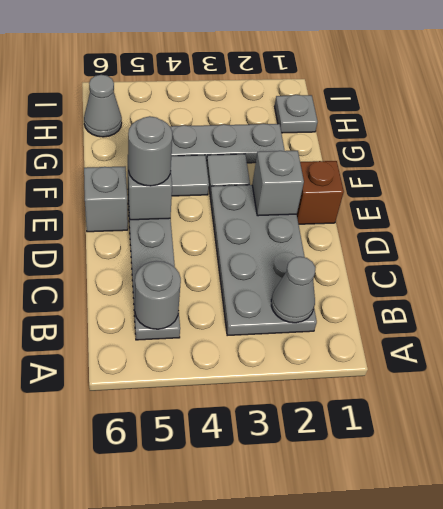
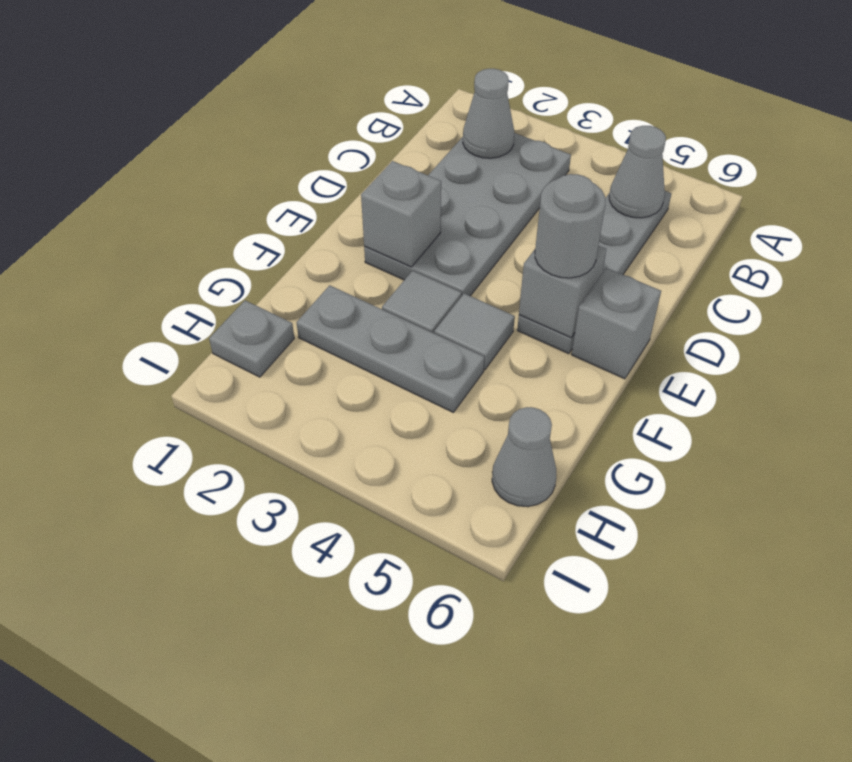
grey round brick B5 level 2 -> grey cone B5 level 2
brown brick E1 level 1 -> none

